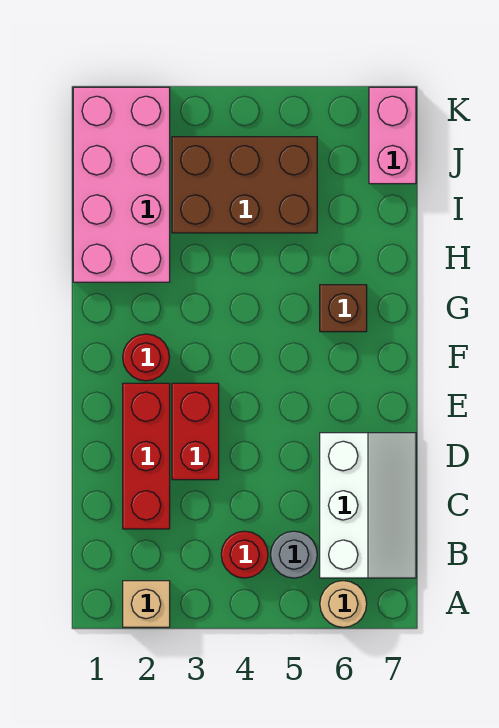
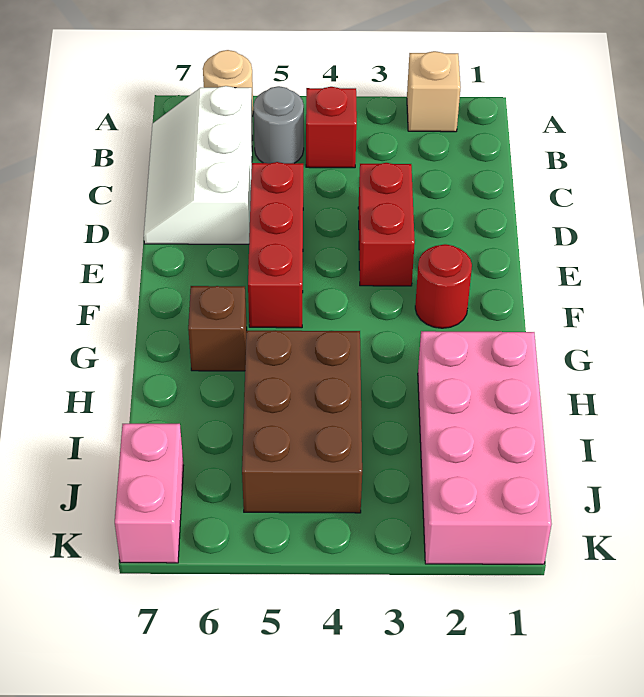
red round brick B4 level 1 -> red brick B4 level 1
red brick C2:E2 level 1 -> red brick D5:F5 level 1
brown brick I3:J5 level 1 -> brown brick H4:J5 level 1

